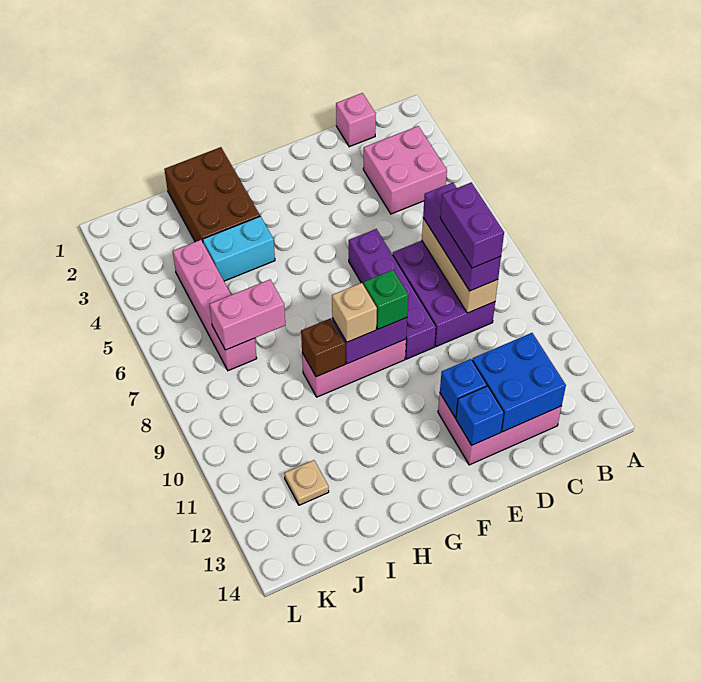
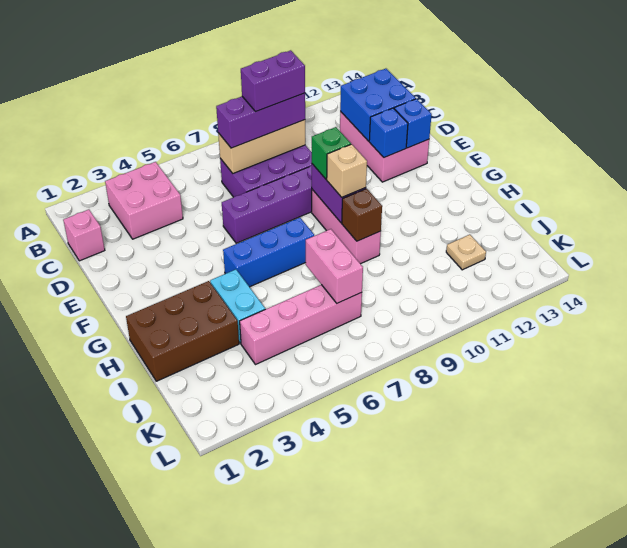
none -> blue brick G5:G7 level 1

